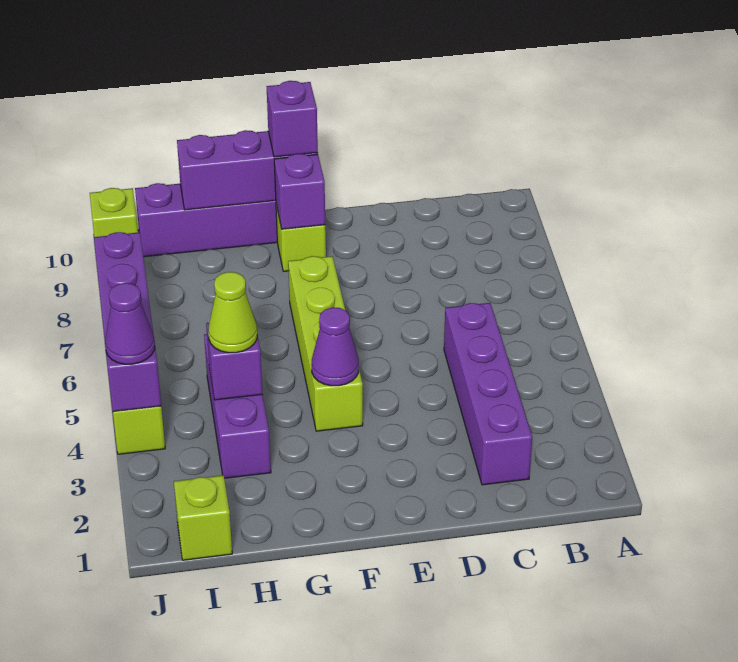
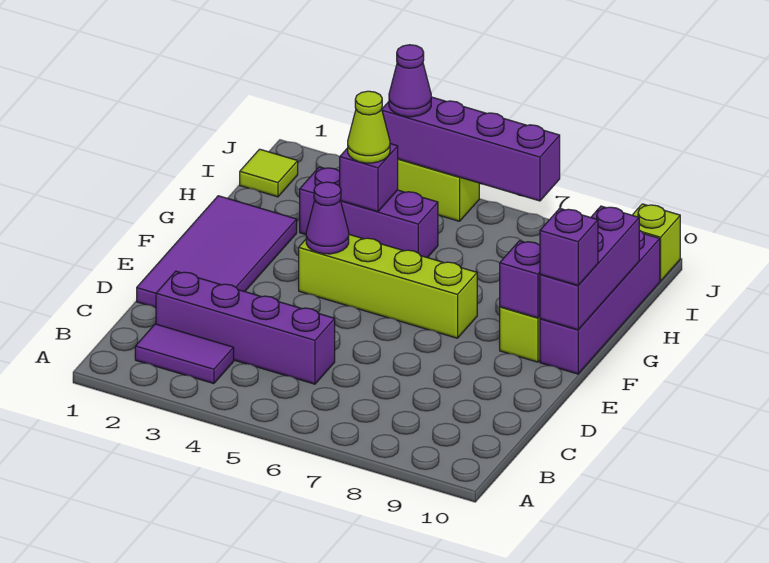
none -> purple tile B2:B3 level 1
none -> purple tile D1:G2 level 1
lime brick I1 level 1 -> lime tile I1 level 1

